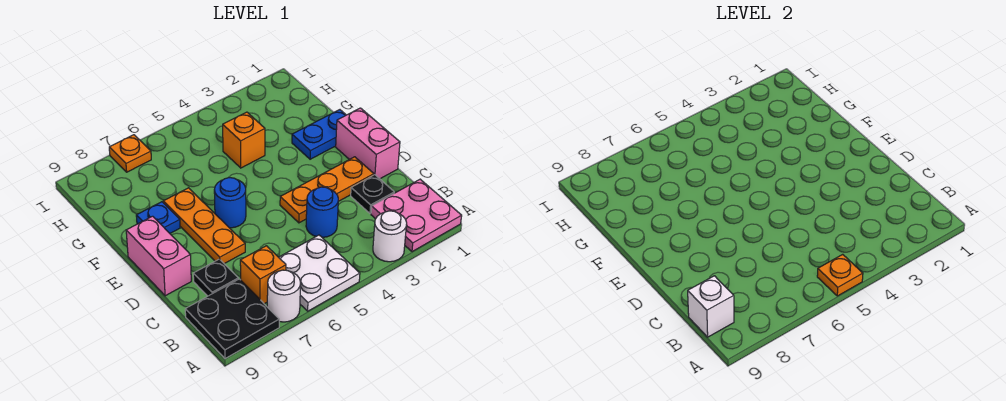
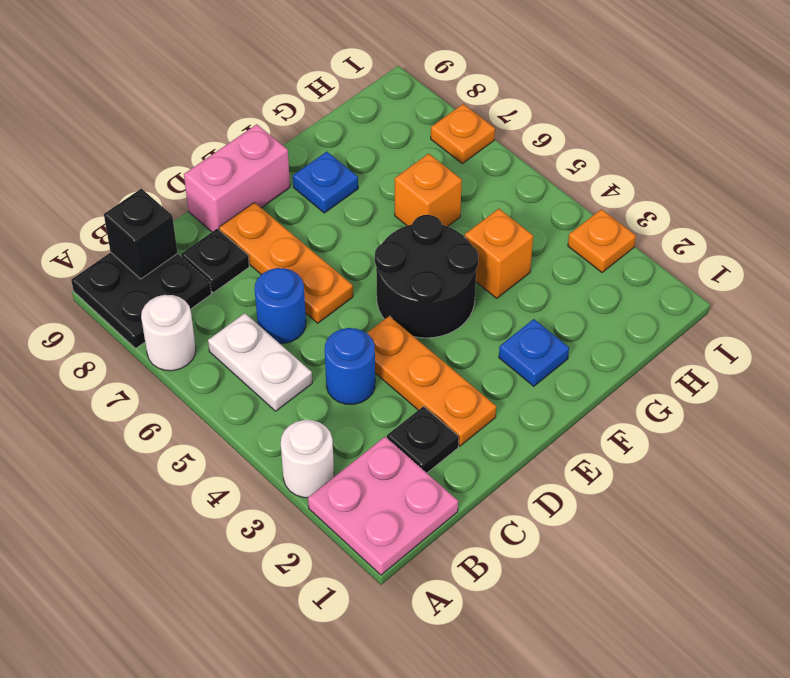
white plate A5:B6 level 1 -> white plate B5:B6 level 1
orange plate A5 level 2 -> orange plate I3 level 1
orange brick B7 level 1 -> orange brick G6 level 1
white brick B9 level 2 -> black brick B9 level 2
pink brick D1:E1 level 1 -> none
orange plate D7:F7 level 1 -> orange plate D6:D8 level 1
none -> black round brick E4:F5 level 1
blue round brick E6 level 1 -> blue round brick C6 level 1
blue plate F1:F2 level 1 -> blue plate F2 level 1

